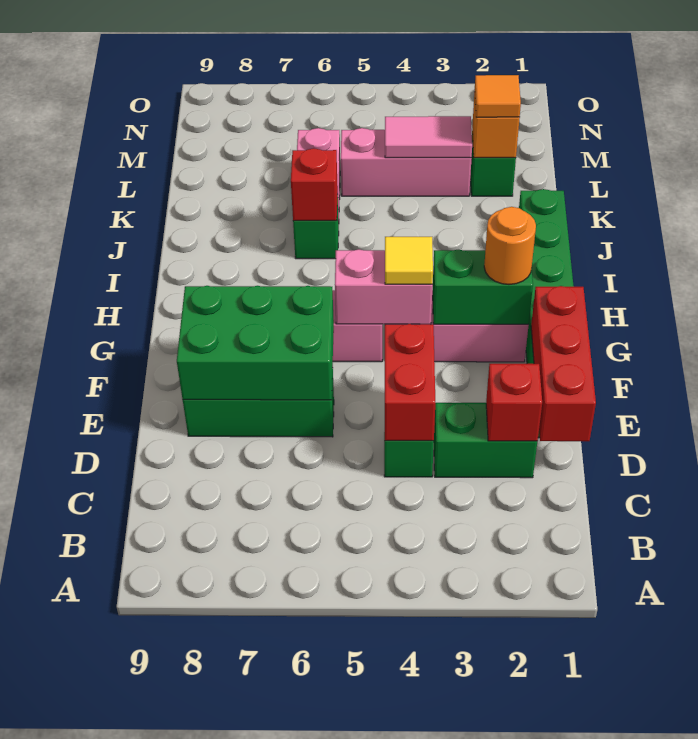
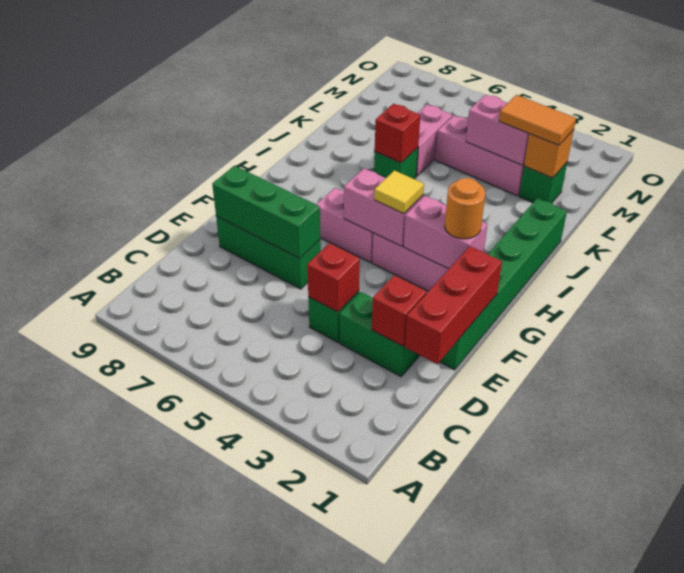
red brick D4:E4 level 2 -> red brick D4 level 2
green brick E6:F8 level 2 -> green brick E6:E8 level 2
green brick G2:G3 level 2 -> pink brick G2:G3 level 2
orange tile L2 level 3 -> orange tile L2:L3 level 3
pink tile L3:L4 level 2 -> pink brick L3:L4 level 2

